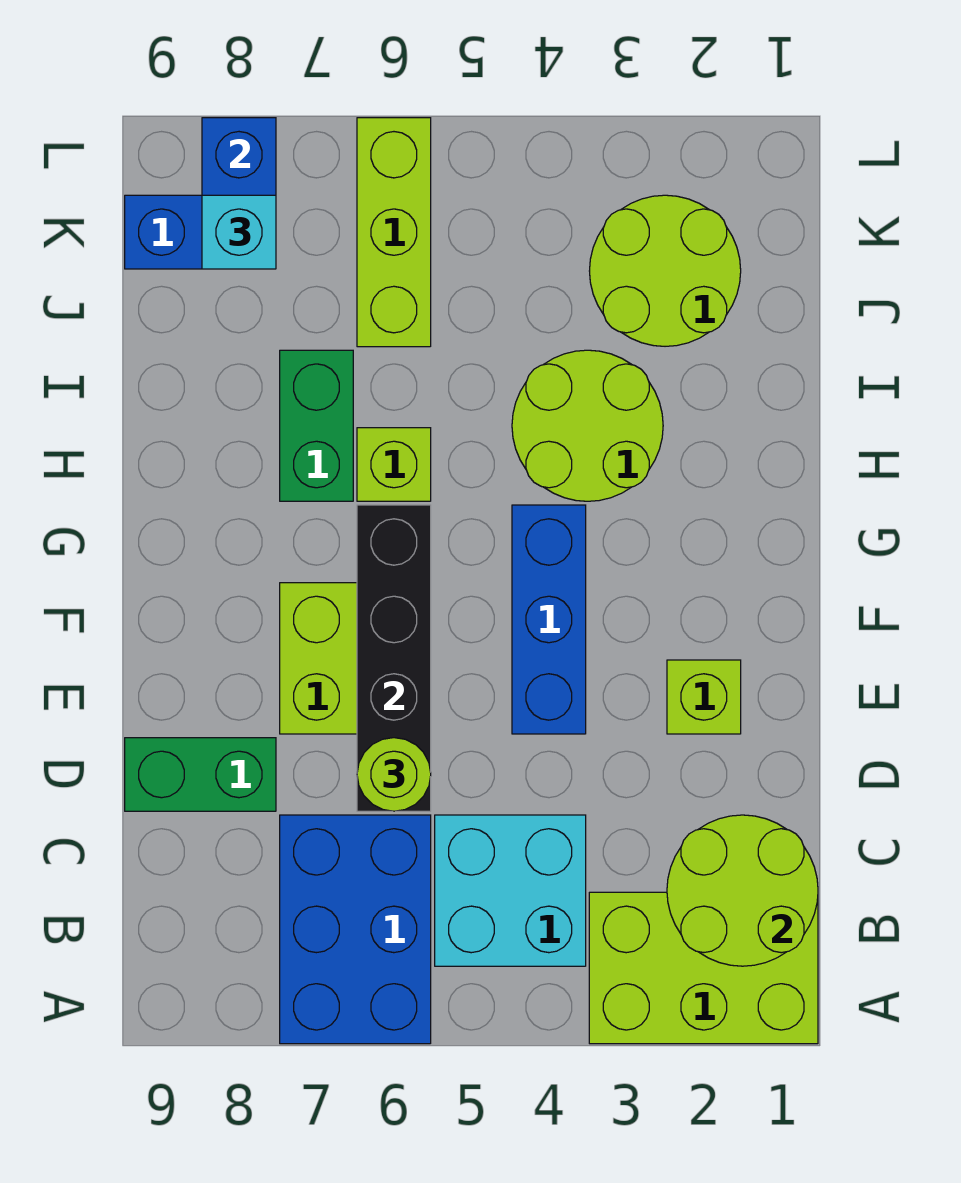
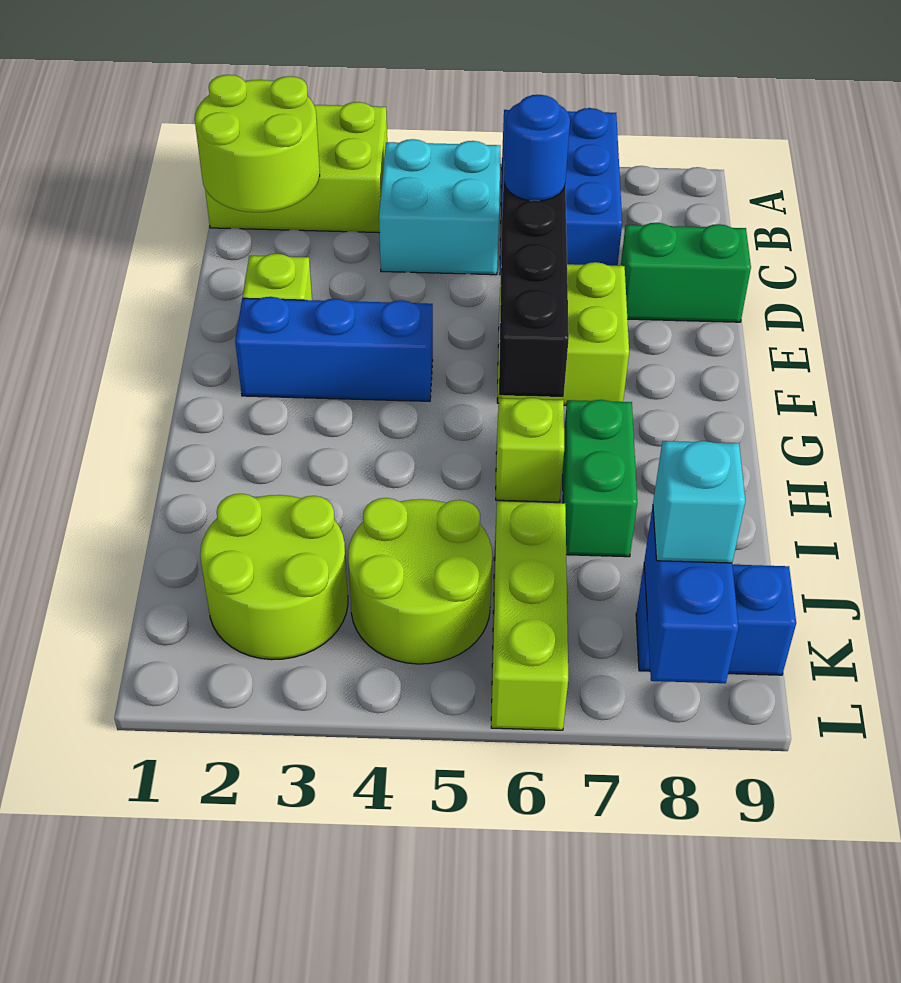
lime round brick D6 level 3 -> blue round brick D6 level 3
blue brick E4:G4 level 1 -> blue brick F2:F4 level 1
lime round brick H3:I4 level 1 -> lime round brick J4:K5 level 1

